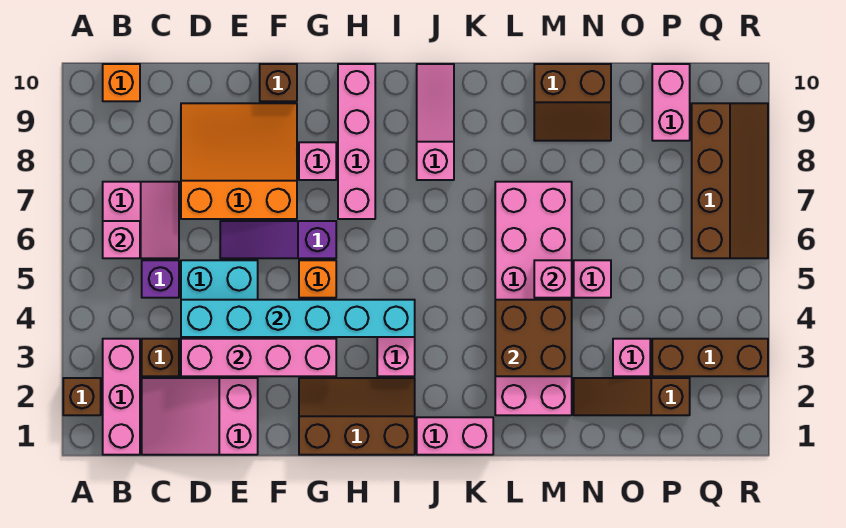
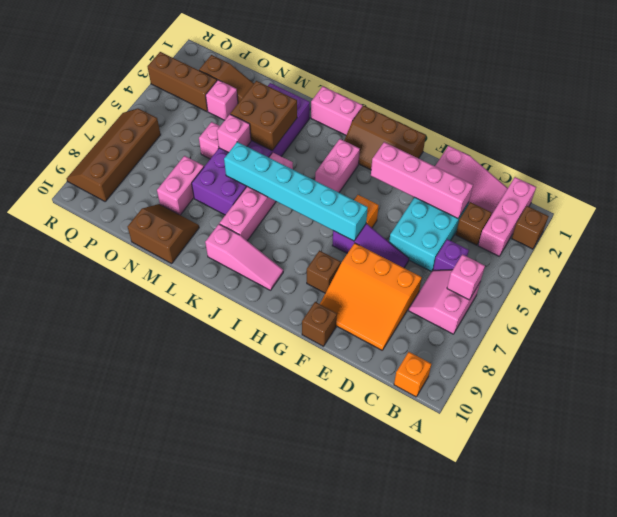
cyan brick D4:I4 level 2 -> cyan brick G6:L6 level 2
pink brick G8 level 1 -> brown brick G8 level 1
pink brick H7:H10 level 1 -> pink brick K5:K8 level 1
pink slope J8:J10 level 1 top 8 -> pink slope I9:K9 level 1 top K
pink brick L2:M7 level 1 -> purple brick L2:M7 level 1
pink brick P9:P10 level 1 -> pink brick N7:N8 level 1

